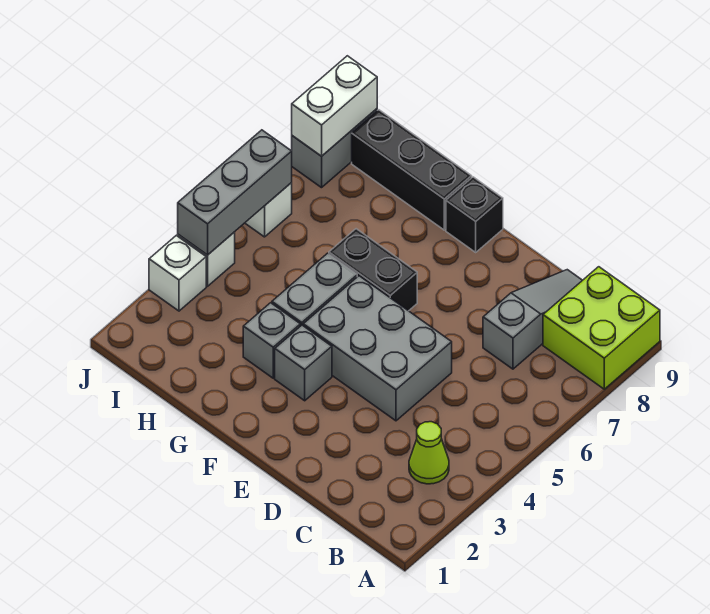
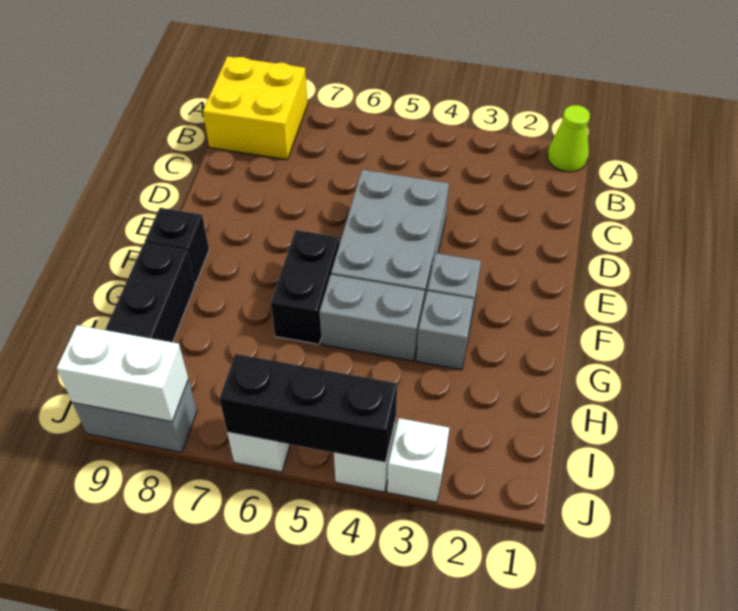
lime brick A8:B9 level 1 -> yellow brick A8:B9 level 1
lime cone B3 level 1 -> lime cone A1 level 1
grey slope C7:C9 level 1 top 7 -> none
grey brick J4:J6 level 2 -> black brick J4:J6 level 2

